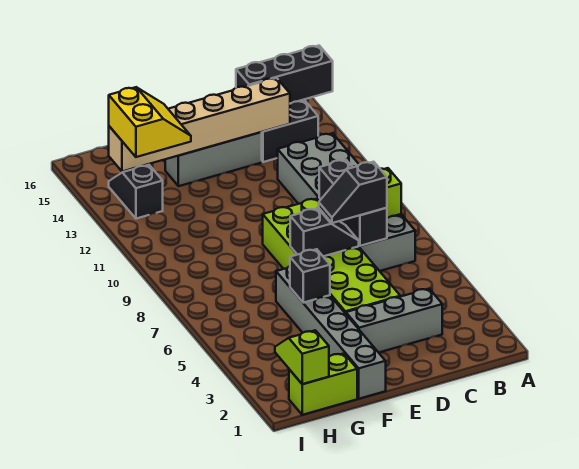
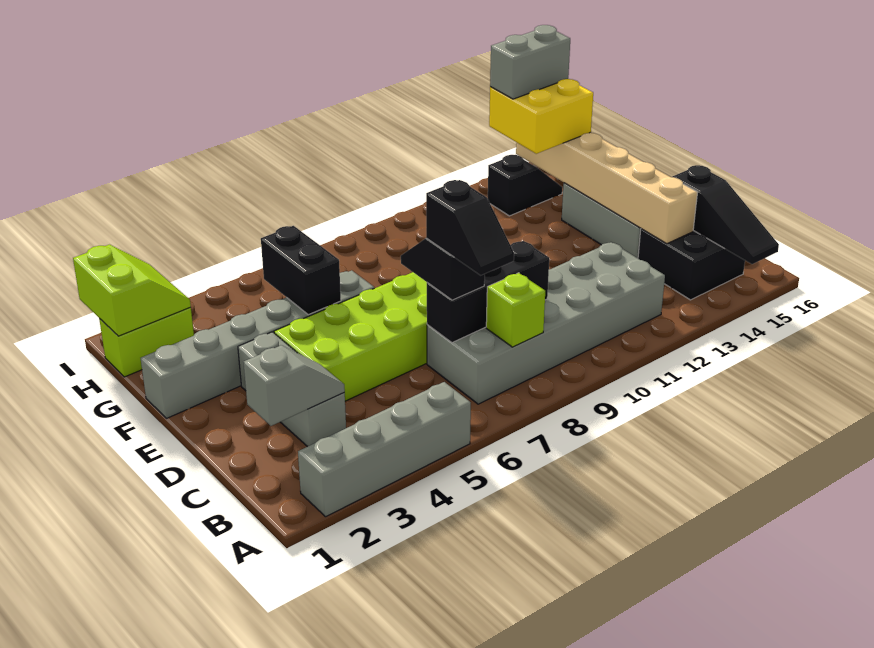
none -> grey brick A2:A5 level 1
black brick A15:C15 level 2 -> black slope A15:C15 level 2 top C
none -> grey slope C2:C3 level 2 top 2
black slope D7:E7 level 2 top E -> black slope B7:C7 level 4 top C
black brick F5 level 2 -> black brick F5:G5 level 2
lime brick G1:H1 level 1 -> lime brick H1:H2 level 1
yellow slope G13:H14 level 3 top H -> yellow brick G13:H14 level 3
lime slope H1:H2 level 2 top 1 -> lime slope H1:I2 level 2 top 1
none -> grey brick H13:H14 level 4

